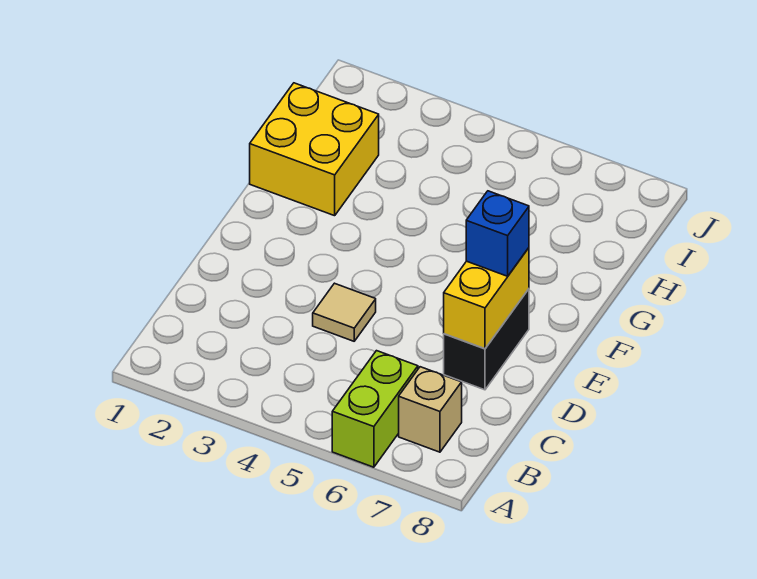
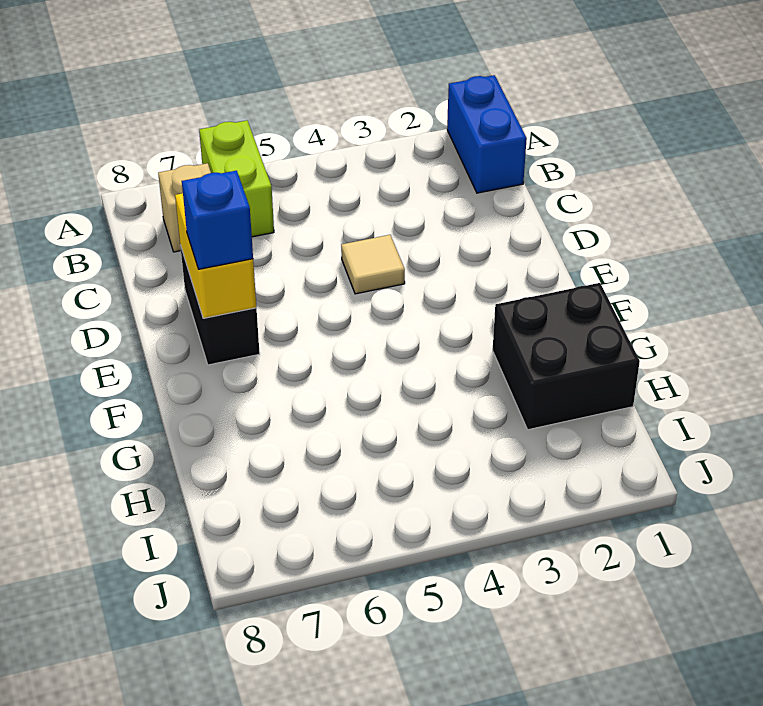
none -> blue brick A1:B1 level 1
yellow brick G1:H2 level 1 -> black brick G1:H2 level 1

